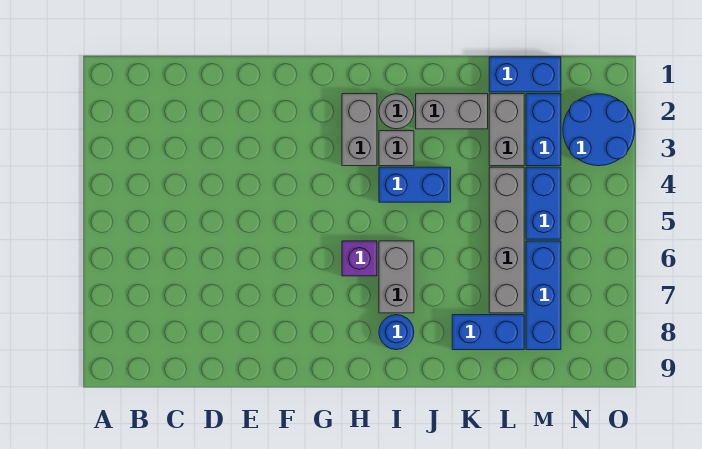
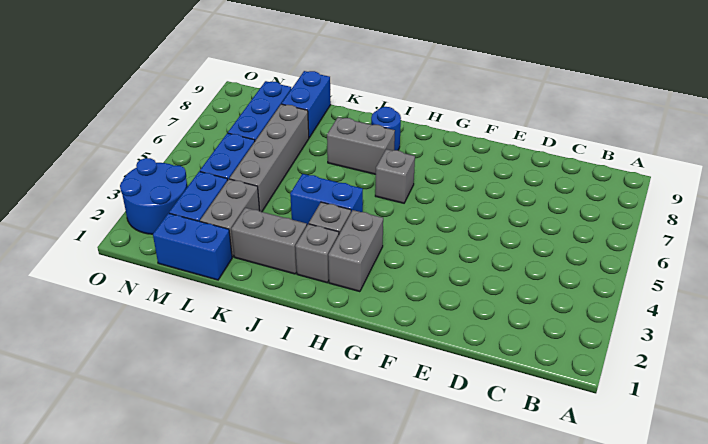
purple brick H6 level 1 -> grey brick H6 level 1
grey round brick I2 level 1 -> grey brick I2 level 1
grey brick I6:I7 level 1 -> grey brick I7:J7 level 1
blue brick K8:L8 level 1 -> blue brick L8:L9 level 1

